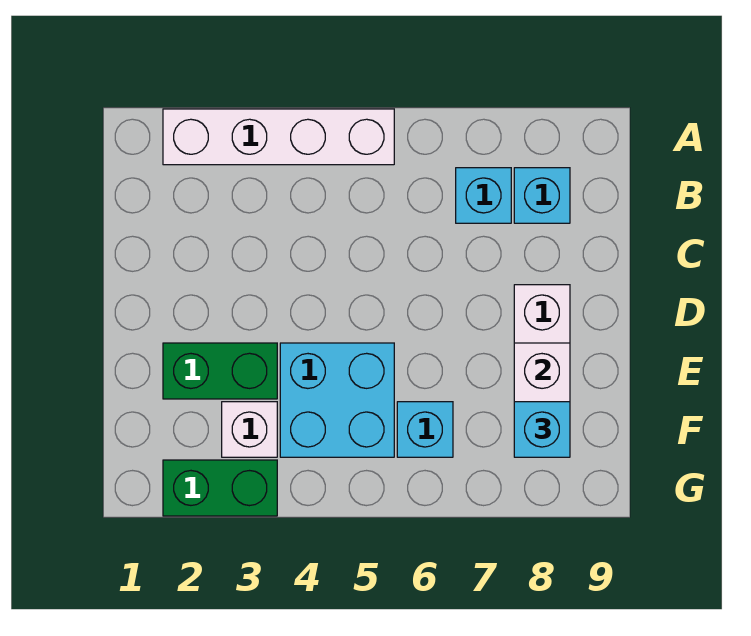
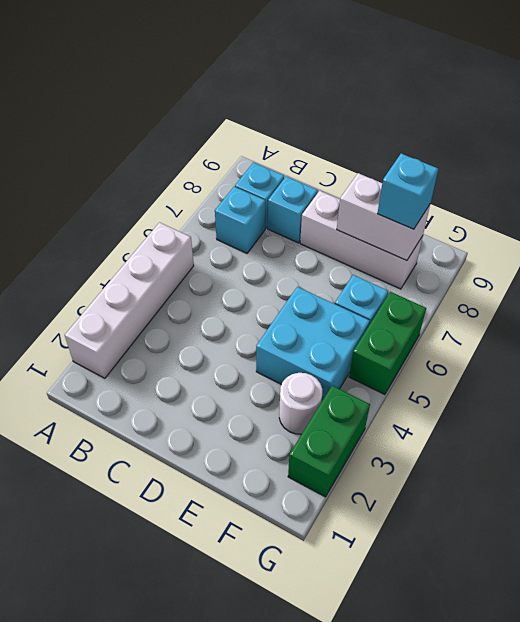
none -> cyan brick C8 level 1
green brick E2:E3 level 1 -> green brick G5:G6 level 1
white brick F3 level 1 -> white round brick F3 level 1

